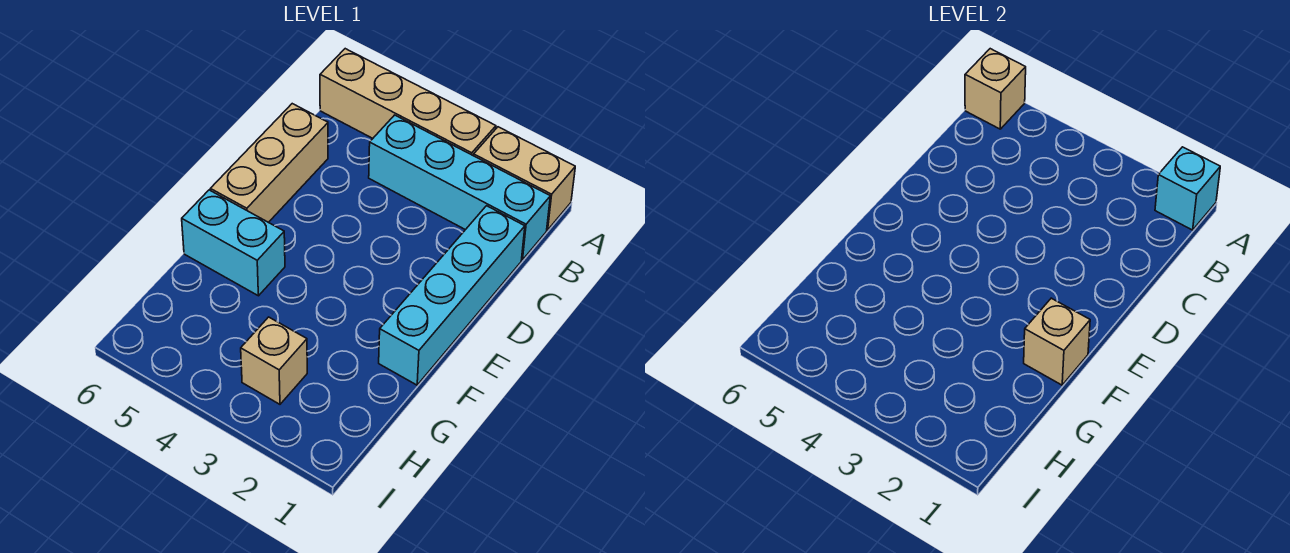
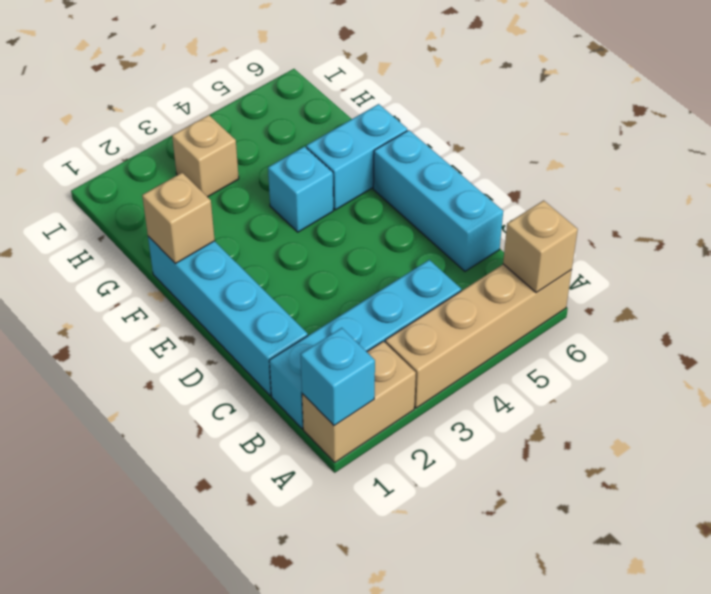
tan brick C6:E6 level 1 -> cyan brick C6:E6 level 1
none -> cyan brick F4 level 1

